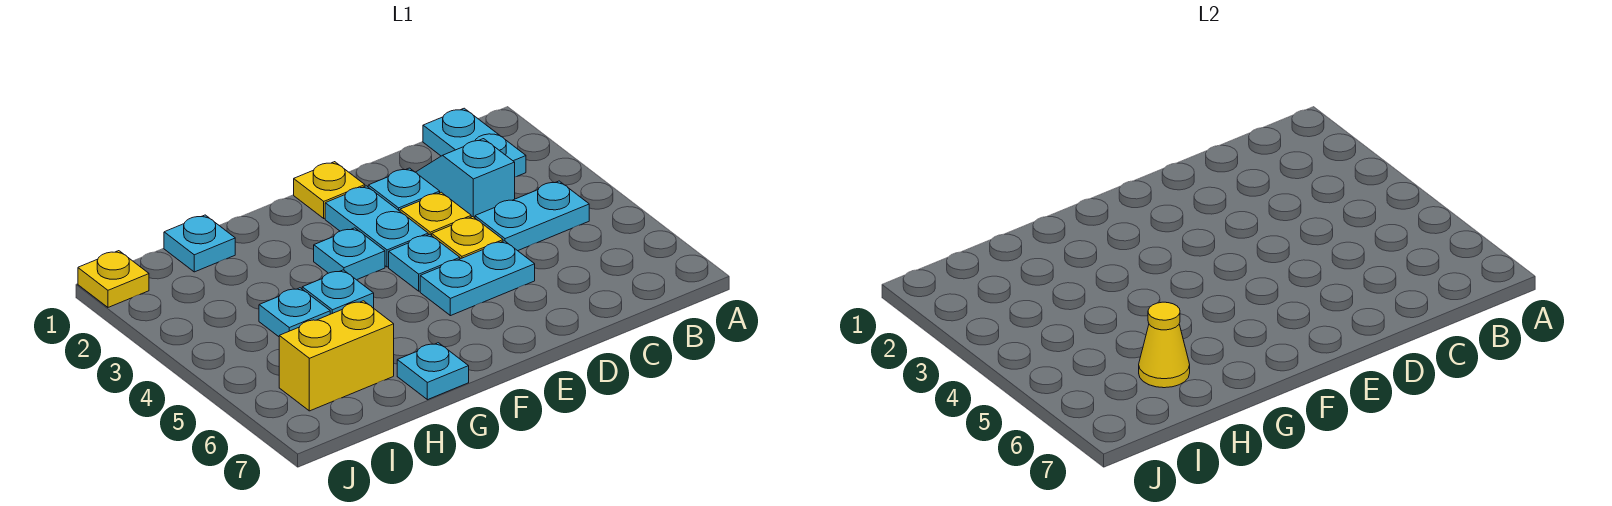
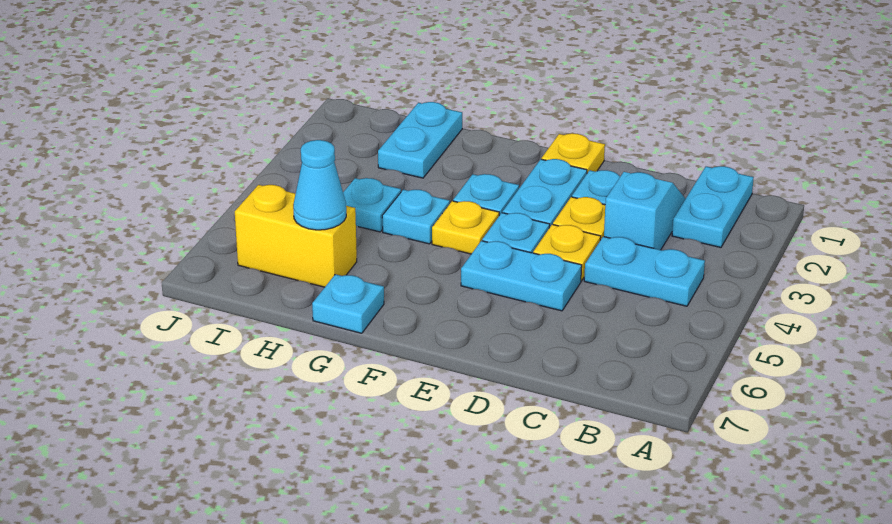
cyan plate H1 level 1 -> cyan plate H1:H2 level 1
yellow cone H6 level 2 -> cyan cone H6 level 2
yellow plate J1 level 1 -> yellow plate F4 level 1

